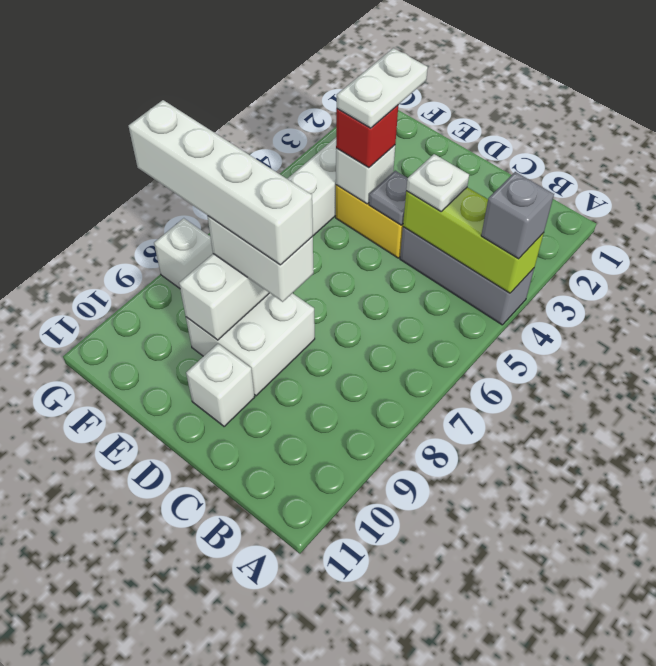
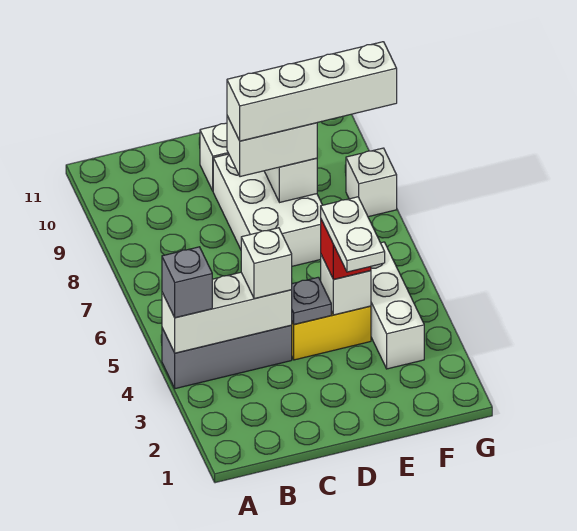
lime brick A4:C4 level 2 -> white brick A4:C4 level 2
white plate C4 level 3 -> white brick C4 level 3
white brick D8:E9 level 1 -> white brick D7:E9 level 1

